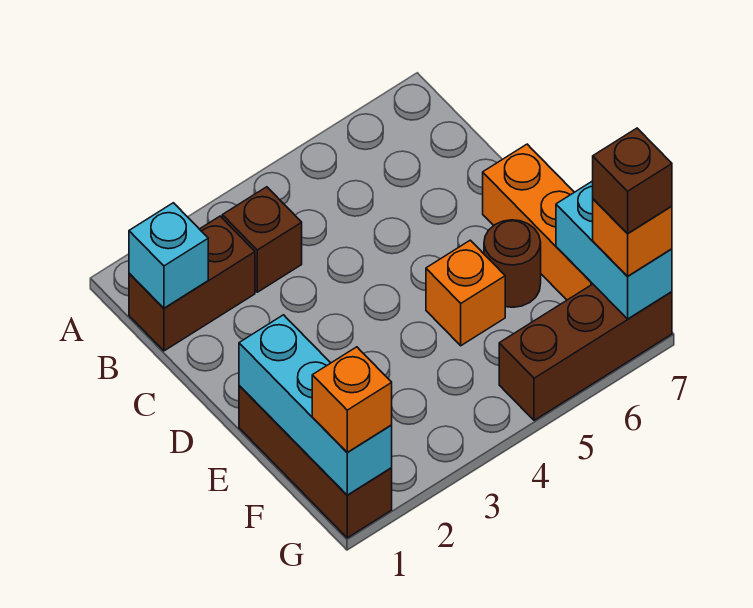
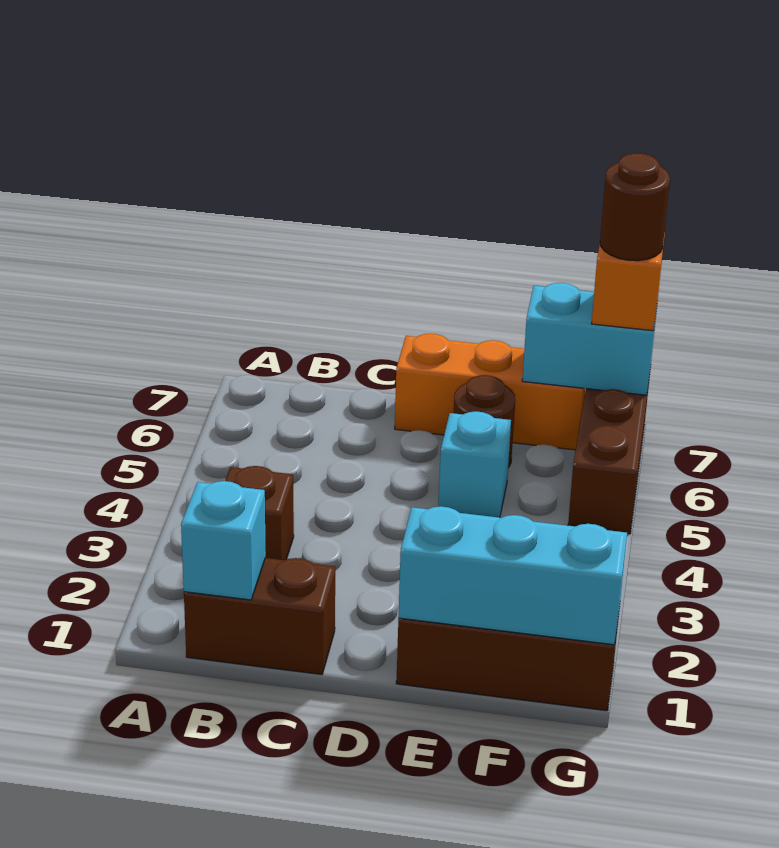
brown brick B1:B2 level 1 -> brown brick B1:C1 level 1
orange brick E5 level 1 -> cyan brick E5 level 1
orange brick G1 level 3 -> none
brown brick G7 level 4 -> brown round brick G7 level 4

